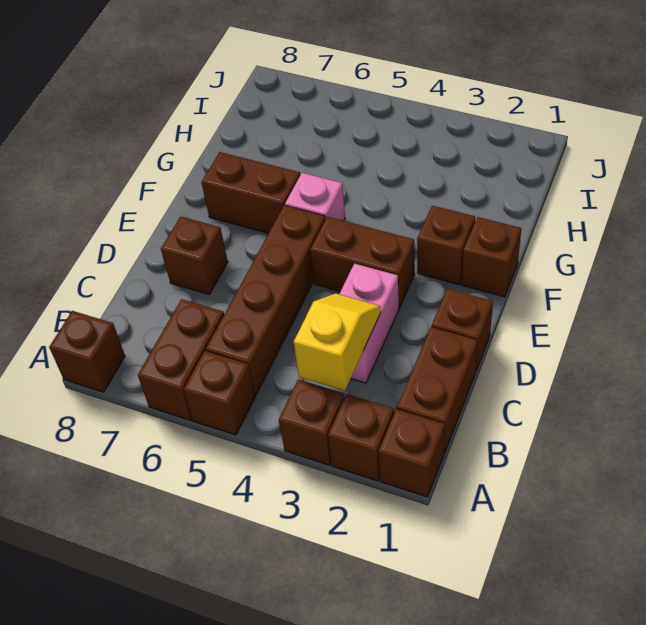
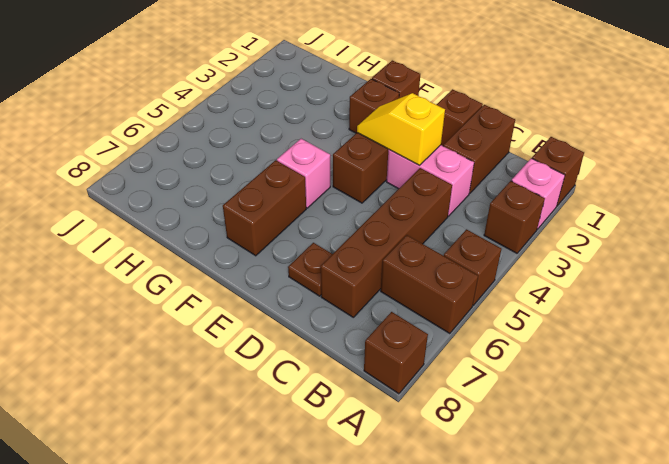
brown brick A2 level 1 -> pink brick A2 level 1
brown brick B1:C1 level 1 -> brown brick C1:C2 level 1
yellow slope B3:C3 level 2 top B -> yellow slope D3:E3 level 2 top D
brown brick B5:E5 level 1 -> brown brick C4:C7 level 1
brown brick D7 level 1 -> brown plate D7 level 1

